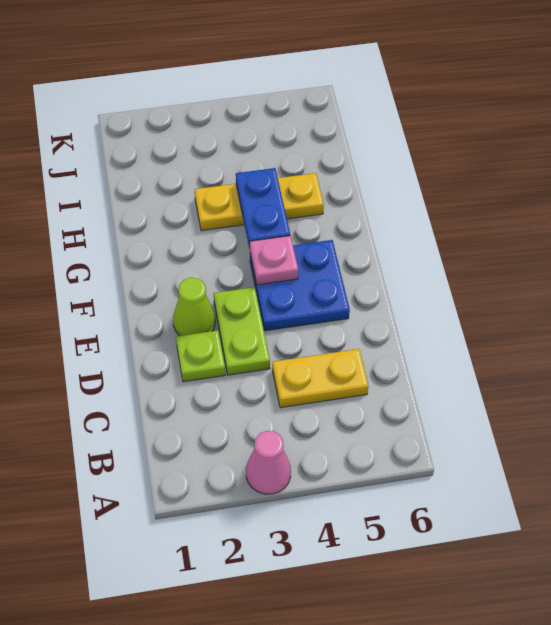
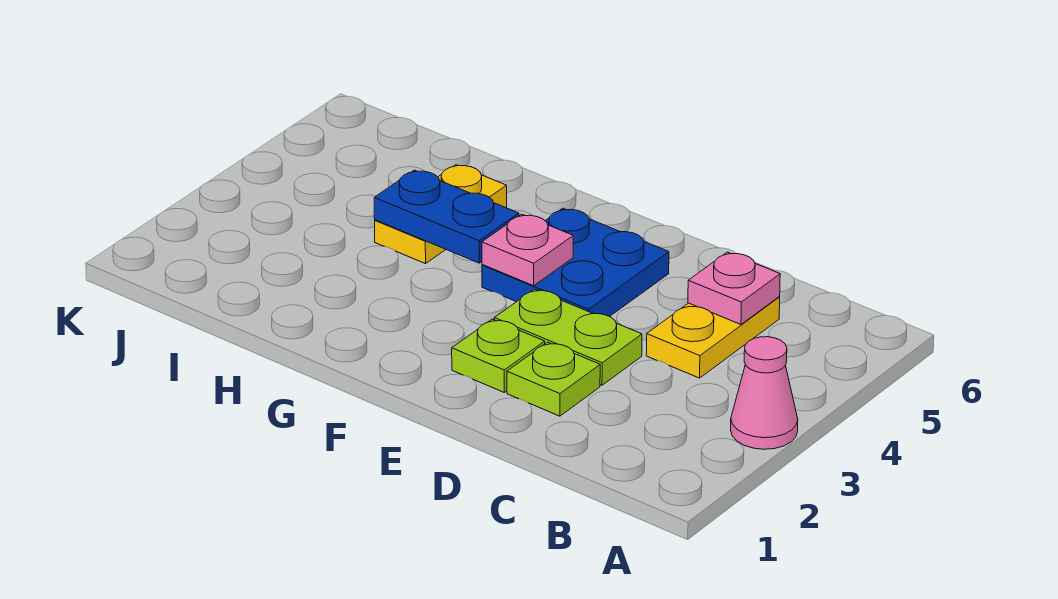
none -> pink plate C5 level 2
lime cone E2 level 1 -> lime plate E2 level 1
yellow plate H3:H5 level 1 -> yellow plate H4:H5 level 1

